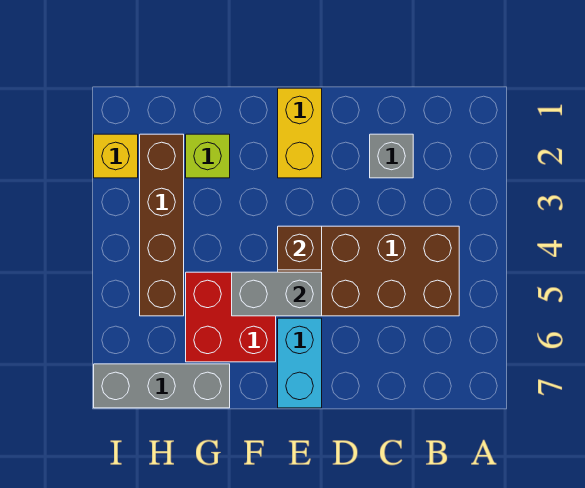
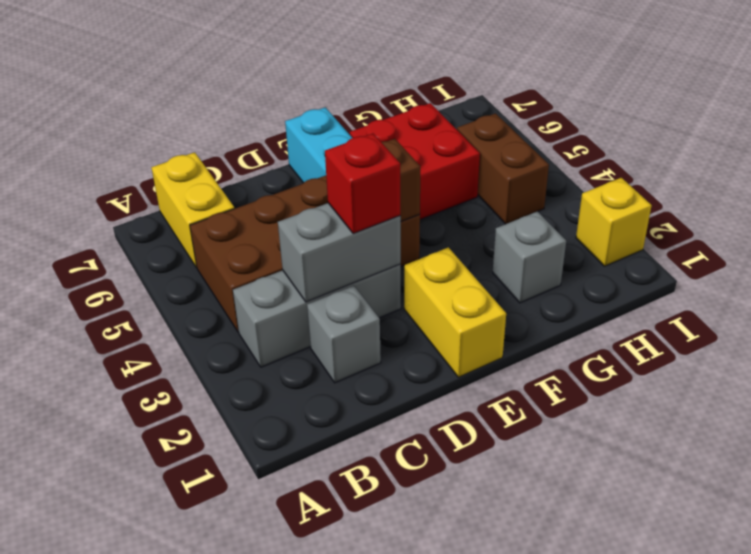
none -> yellow brick B6:B7 level 1
none -> red brick D3 level 3
grey brick E5:F5 level 2 -> grey brick C3:D3 level 2
lime brick G2 level 1 -> grey brick G2 level 1
grey brick G7:I7 level 1 -> grey brick B3:D3 level 1
brown brick H2:H5 level 1 -> brown brick H4:H5 level 1

